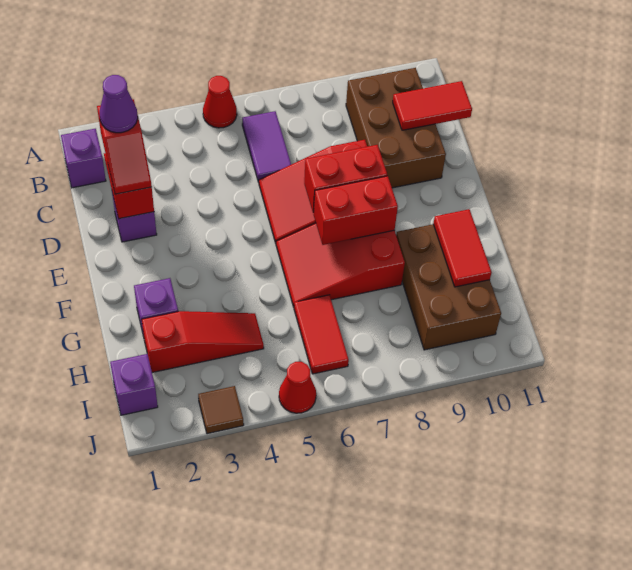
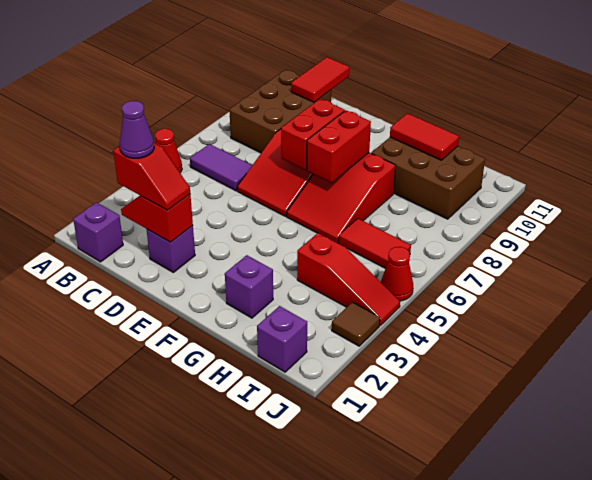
brown brick B9:D10 level 1 -> brown brick B8:C10 level 1
red slope H2:H4 level 1 top 2 -> red slope H4:J4 level 1 top H

